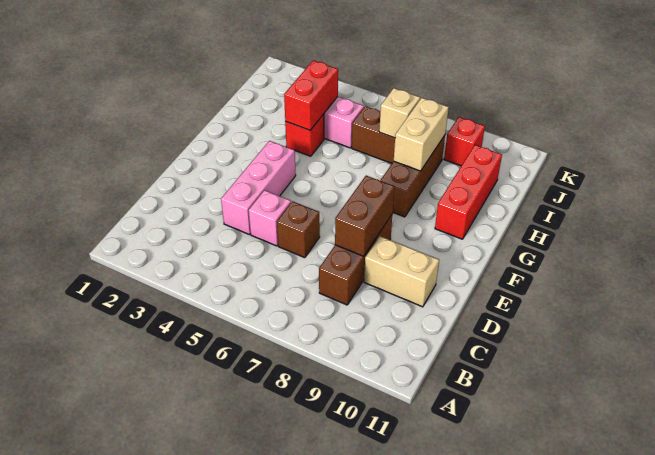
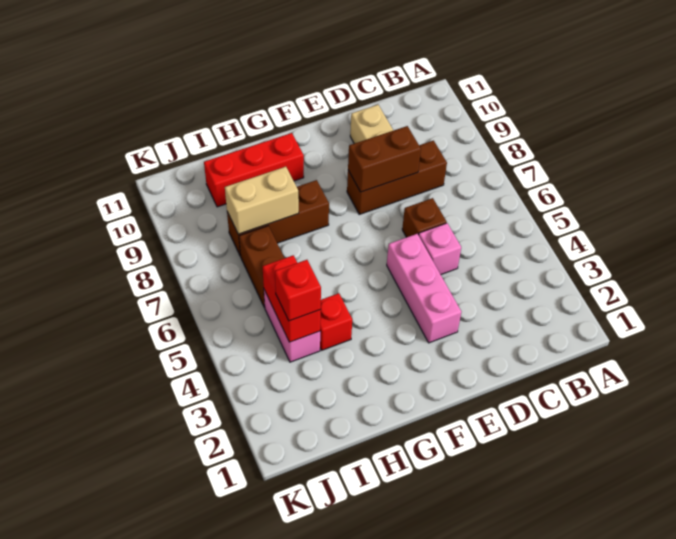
pink brick D4:F4 level 1 -> pink brick E3:E5 level 1
red brick H4:I4 level 2 -> red brick I4:I5 level 2
tan brick I7 level 2 -> none
red brick J9 level 1 -> red brick I4 level 3

